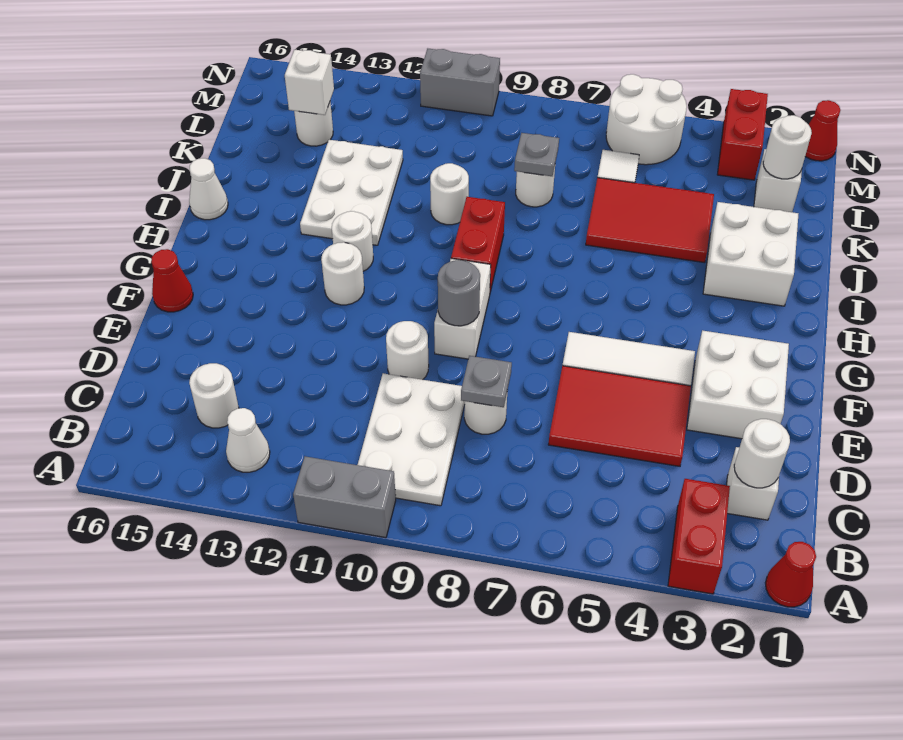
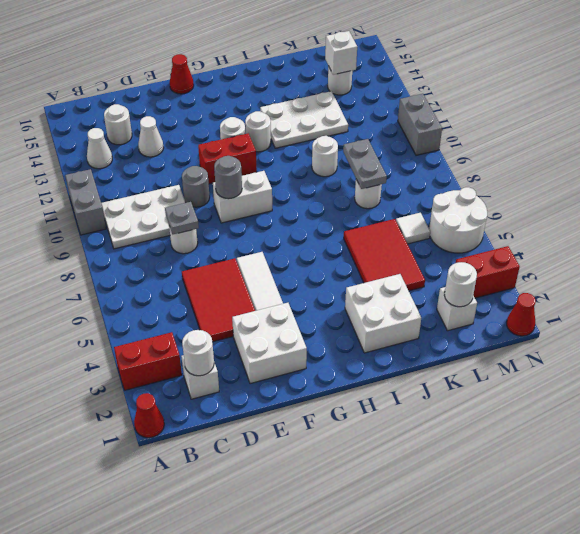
white round brick E10 level 1 -> grey round brick E10 level 1
red brick H9:I9 level 1 -> red brick F11:G11 level 1
white cone I16 level 1 -> white cone D13 level 1
grey plate K8 level 2 -> grey plate K8:K9 level 2

